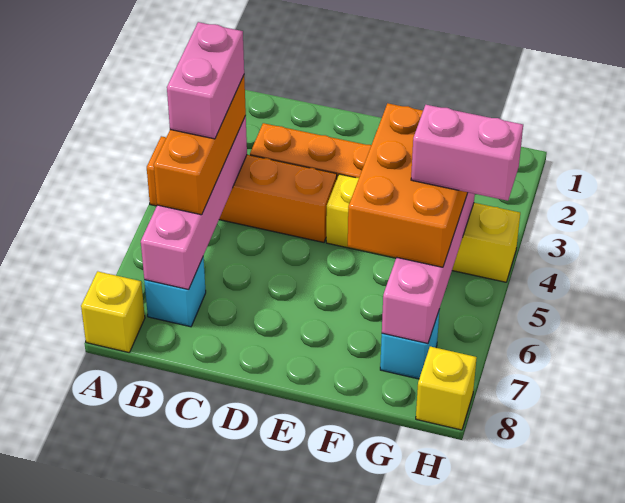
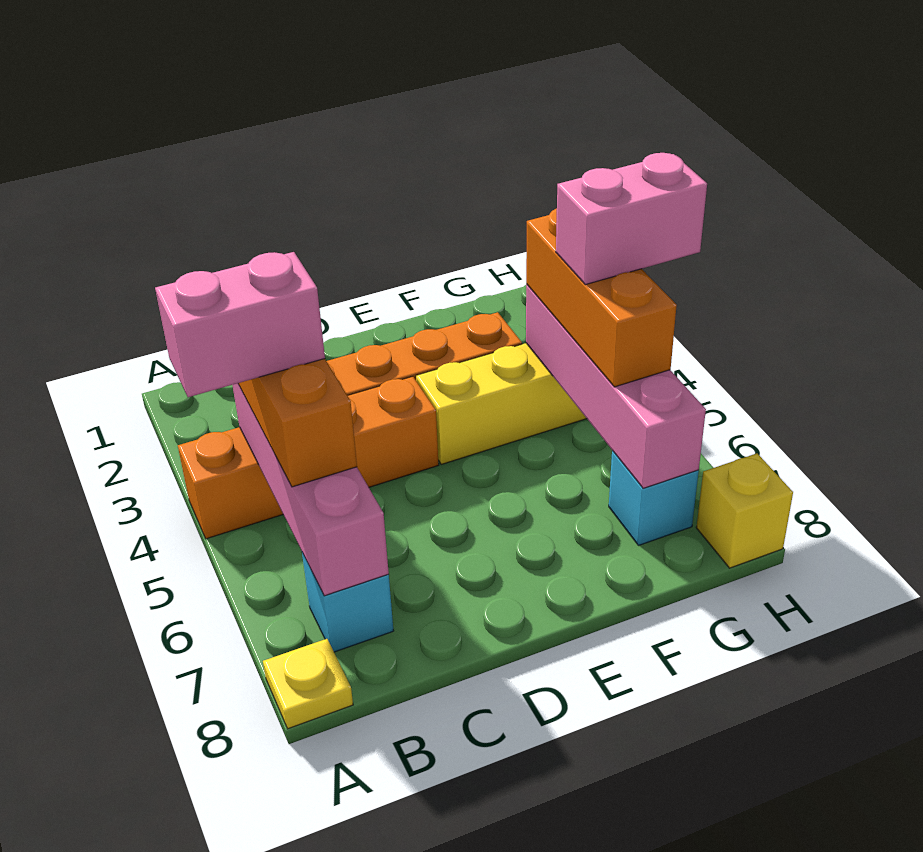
yellow brick A8 level 1 -> yellow plate A8 level 1
pink brick B4:B5 level 4 -> pink brick A5:B5 level 4
orange brick F4:G6 level 3 -> orange brick G4:G6 level 3

